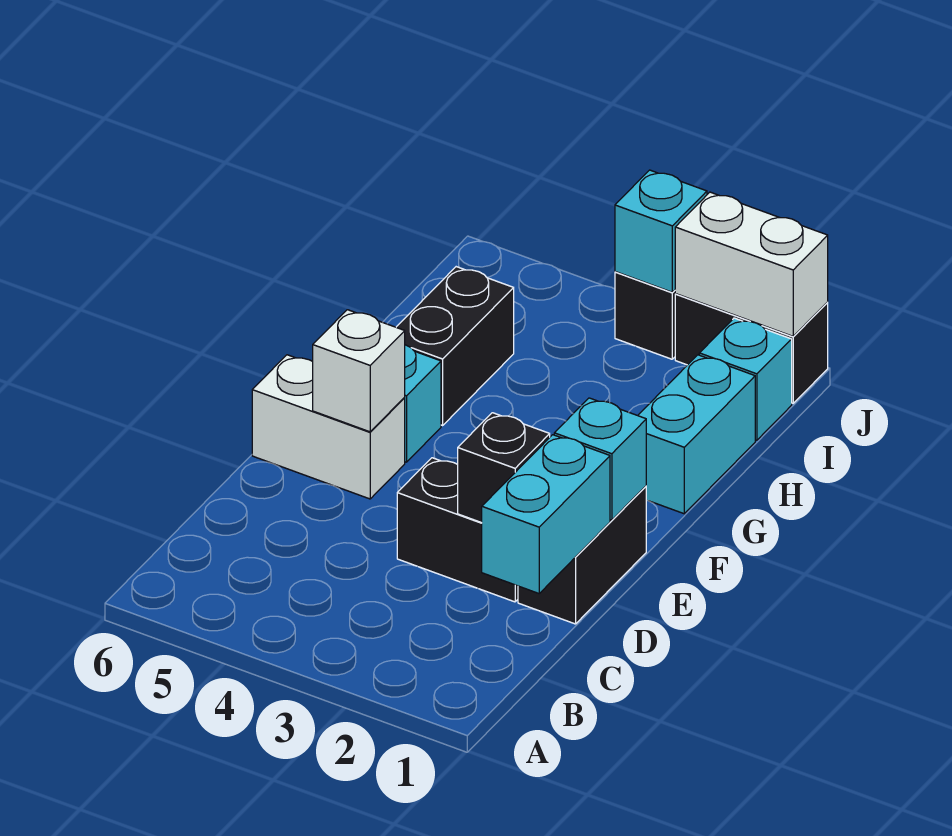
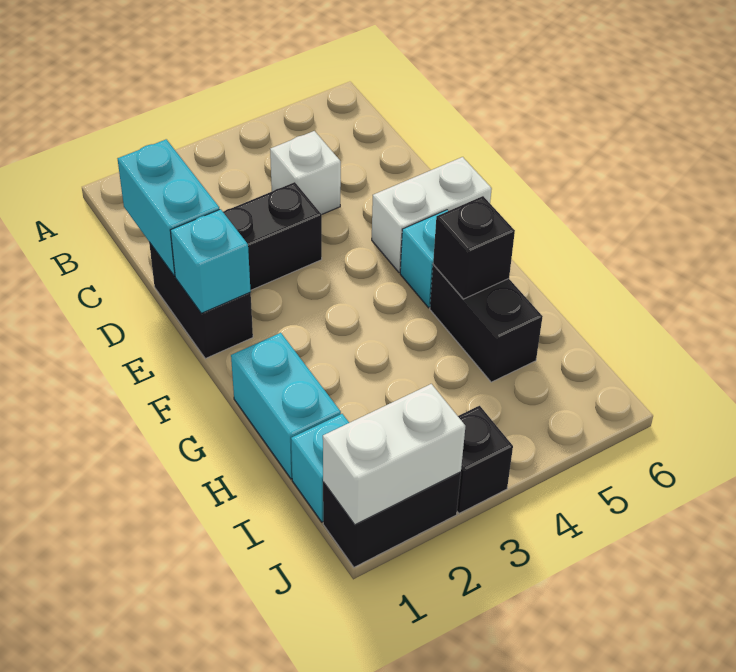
black brick D2 level 2 -> black brick G5 level 2
white brick E5 level 2 -> white brick C4 level 1
cyan brick J3 level 2 -> none

